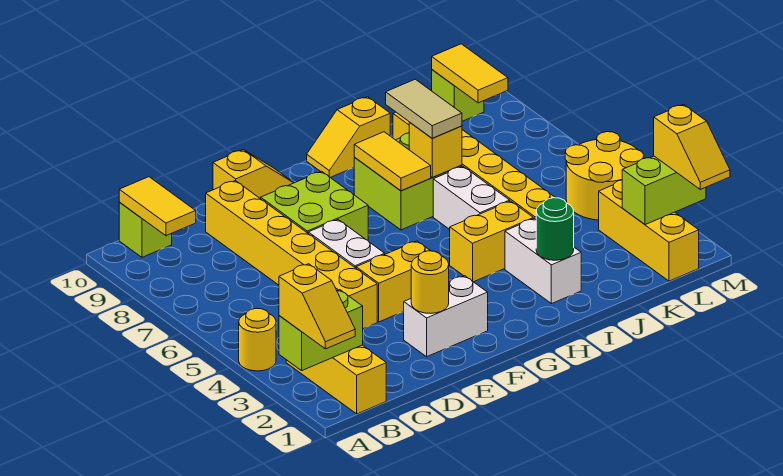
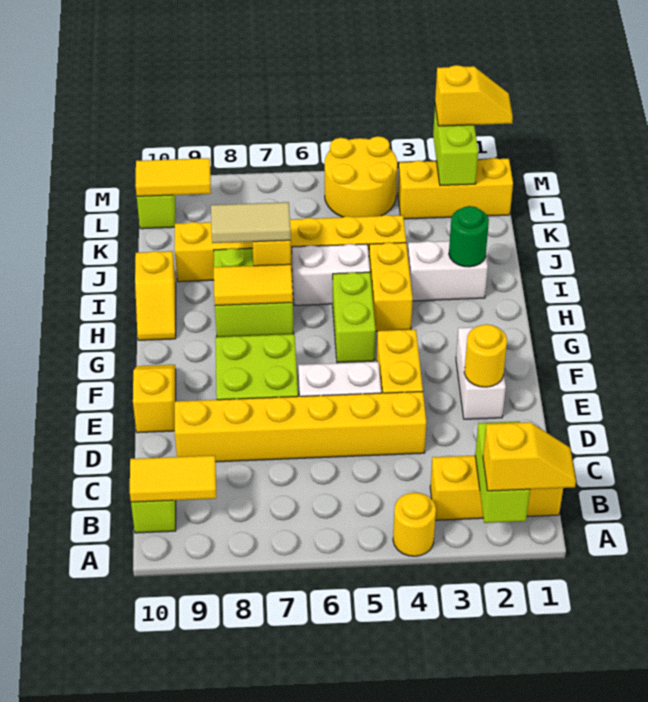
none -> lime brick G5:H5 level 1

